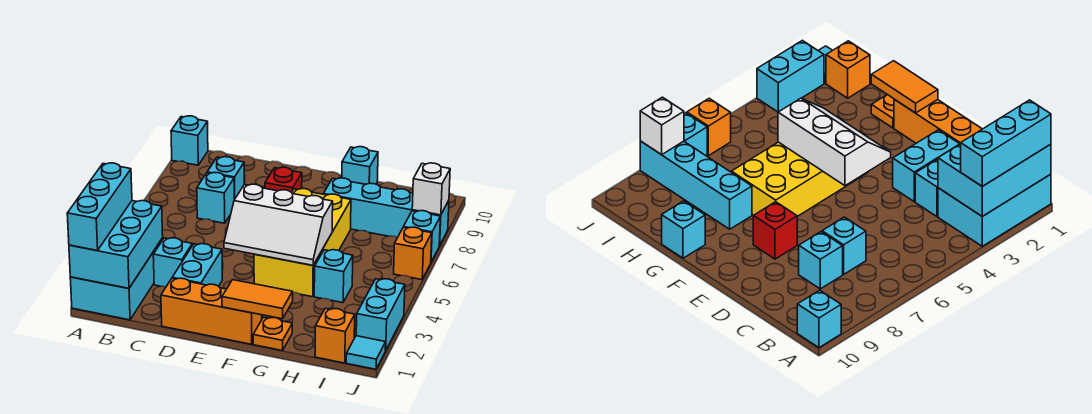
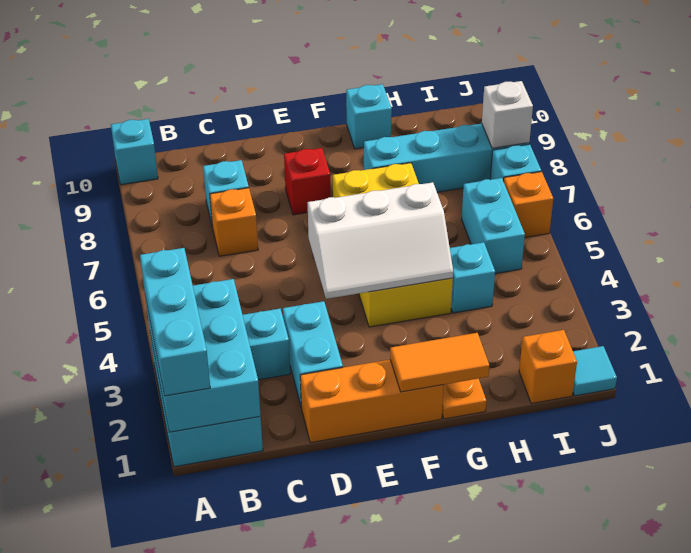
cyan brick C7 level 1 -> orange brick C7 level 1
cyan brick J2:J3 level 1 -> cyan brick I5:I6 level 1

